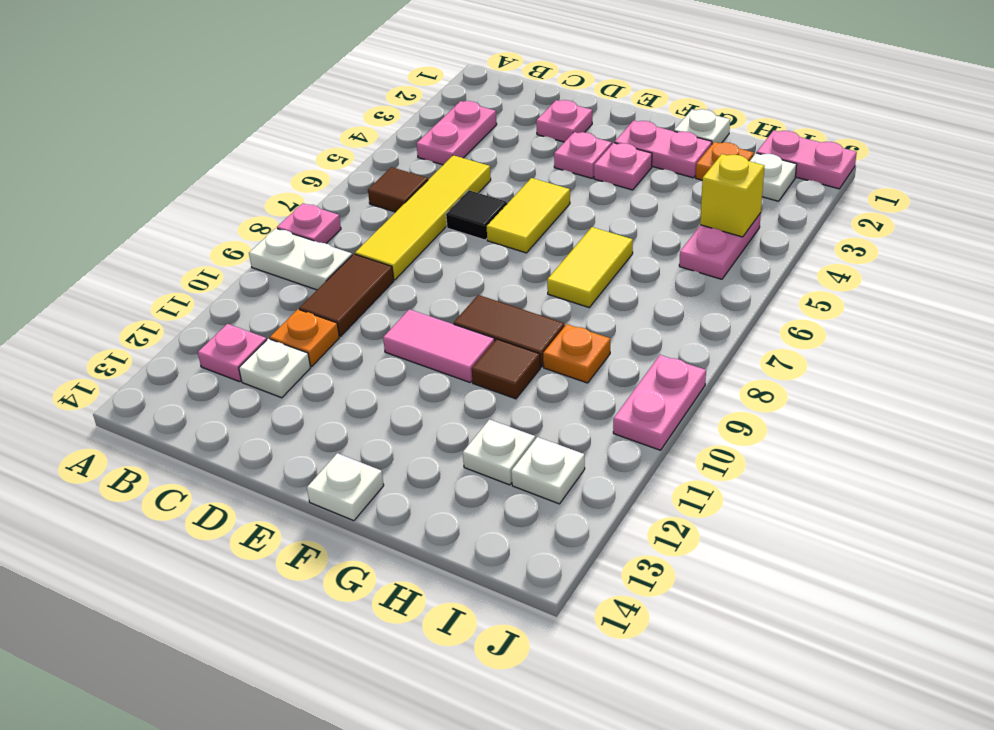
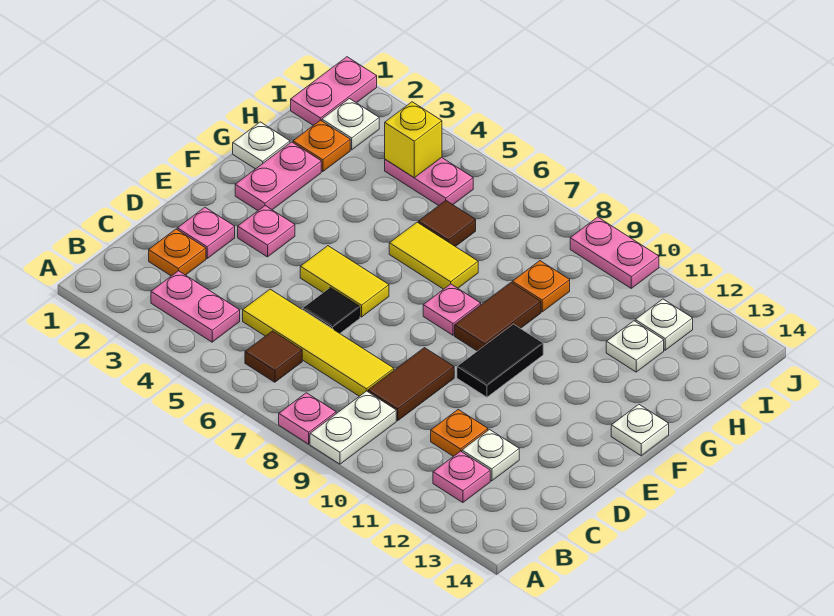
none -> orange plate C2 level 1
brown tile C9:C10 level 1 -> brown tile C9:D9 level 1
pink tile E10:F10 level 1 -> black tile E10:F10 level 1
pink plate F3 level 1 -> pink plate F8 level 1
brown tile G10 level 1 -> brown tile H6 level 1

